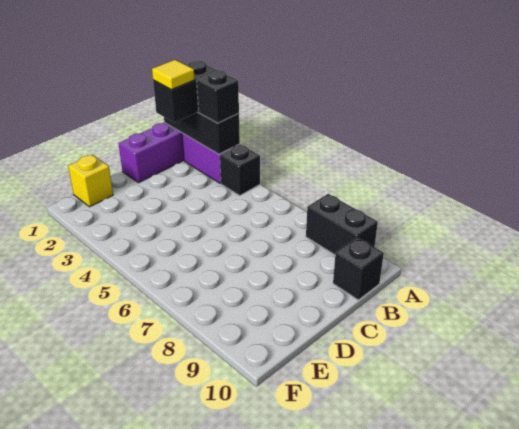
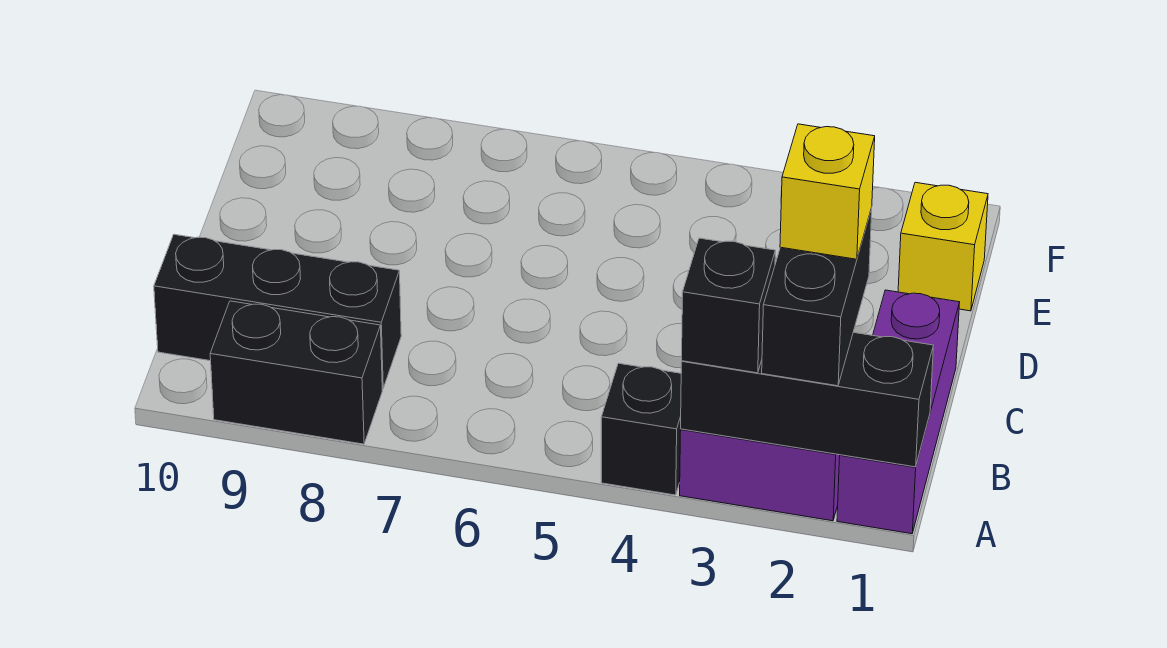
yellow tile B2 level 4 -> yellow brick B2 level 4
black brick B10 level 1 -> black brick B8:B10 level 1

